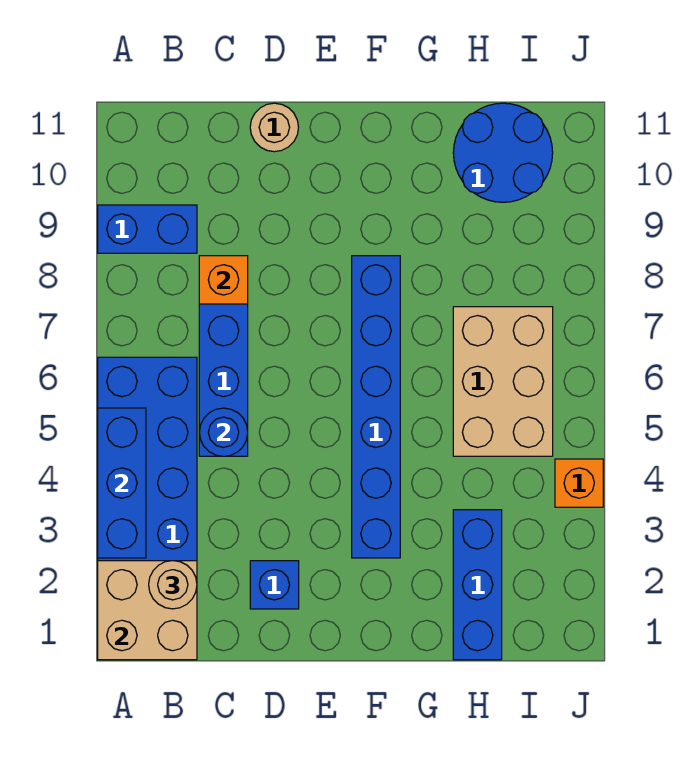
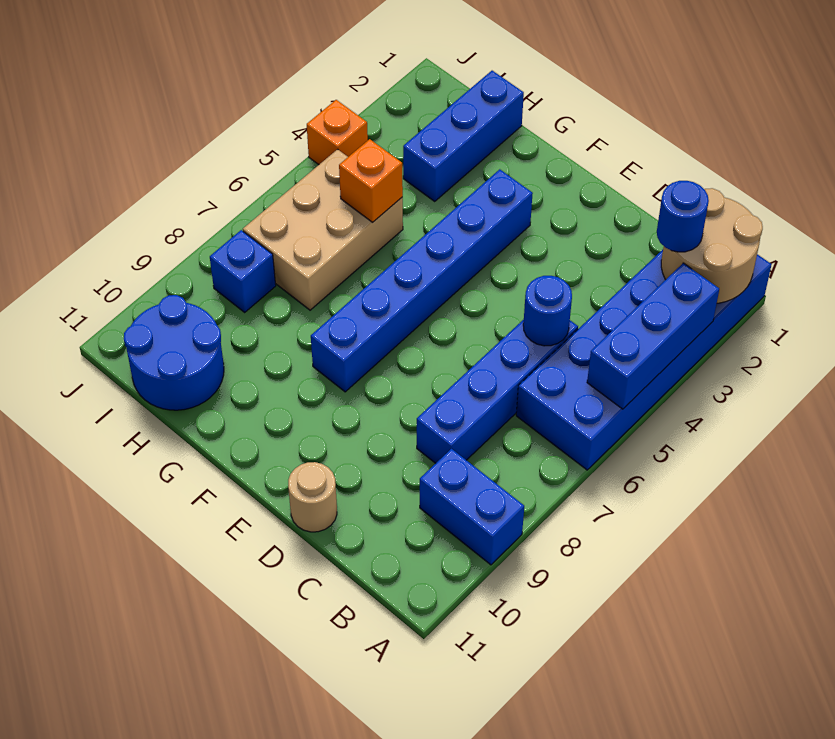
tan brick A1:B2 level 2 -> tan round brick A1:B2 level 2
tan round brick B2 level 3 -> blue round brick B2 level 3
orange brick C8 level 2 -> orange brick H5 level 2
blue brick D2 level 1 -> blue brick I8 level 1

